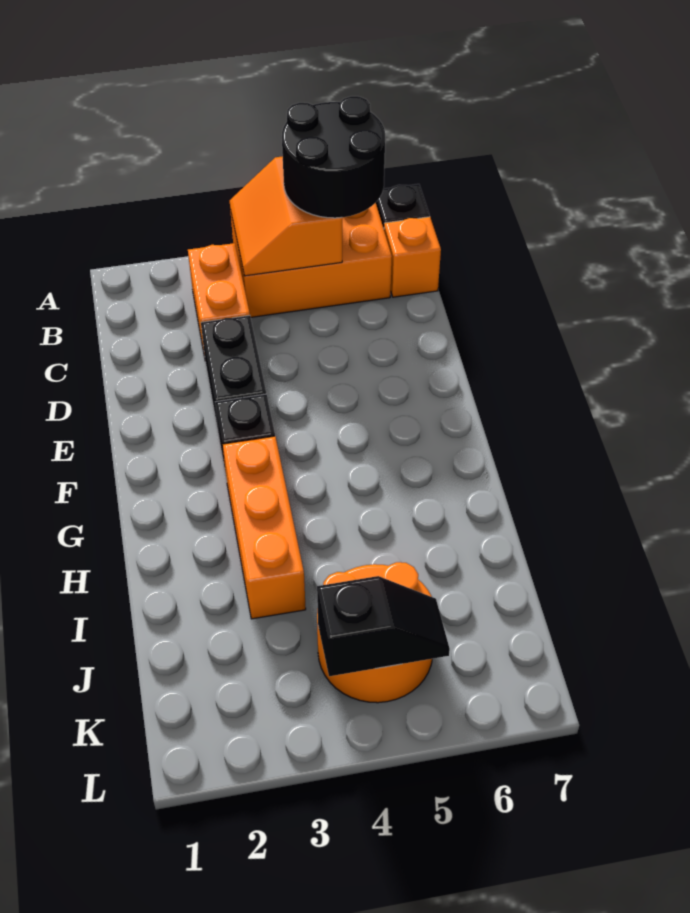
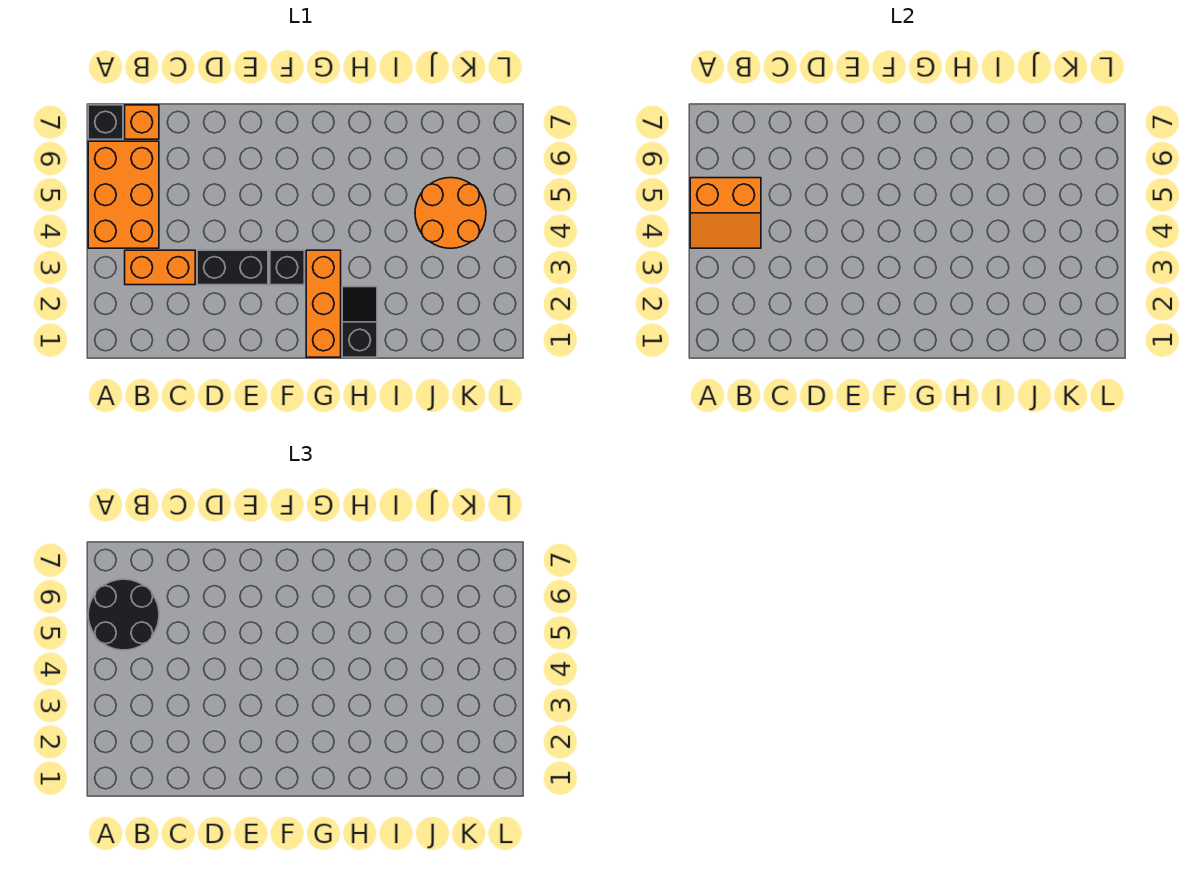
orange brick G3:I3 level 1 -> orange brick G1:G3 level 1
black slope K4:K5 level 2 top 4 -> black slope H1:H2 level 1 top 1

